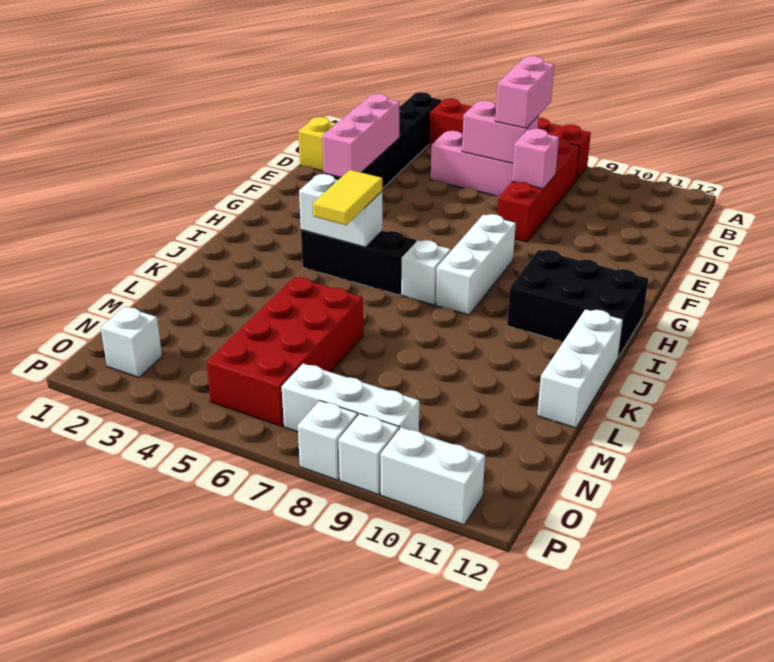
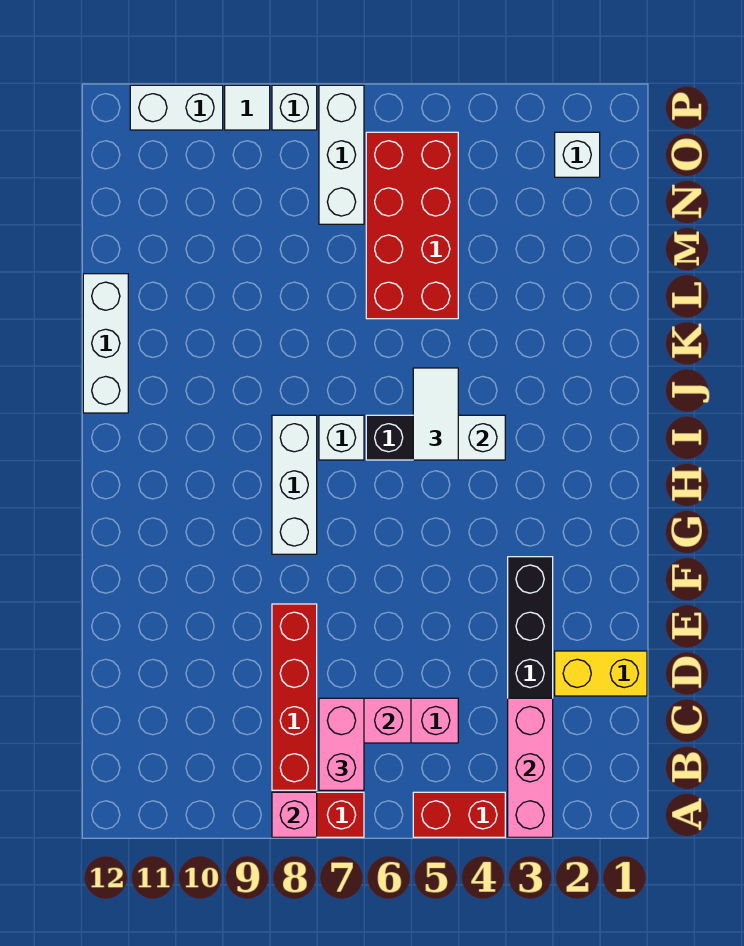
pink brick D3:F3 level 2 -> pink brick A3:C3 level 2
pink brick D8 level 2 -> pink brick A8 level 2
black brick H10:I12 level 1 -> none
yellow tile I5:J5 level 3 -> white tile I5:J5 level 3
white brick O7:O9 level 1 -> white brick N7:P7 level 1
white brick P9 level 1 -> white tile P9 level 1

